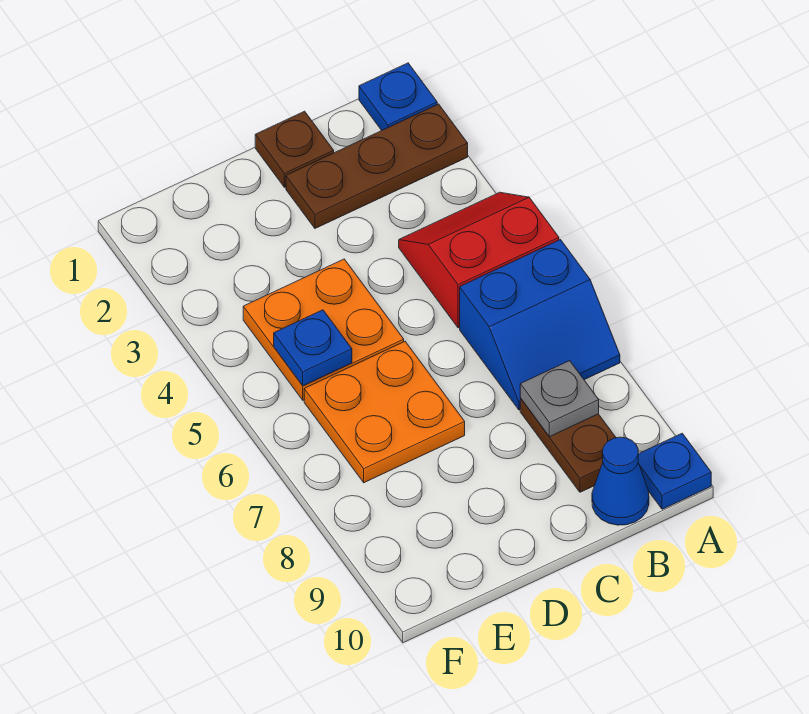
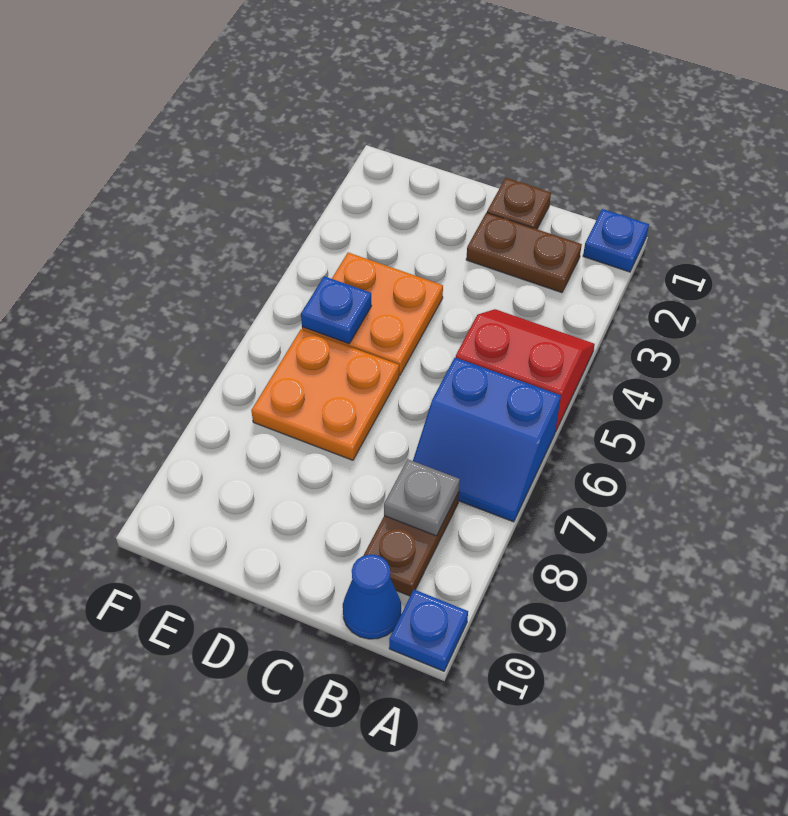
brown plate A2:C2 level 1 -> brown plate B2:C2 level 1

